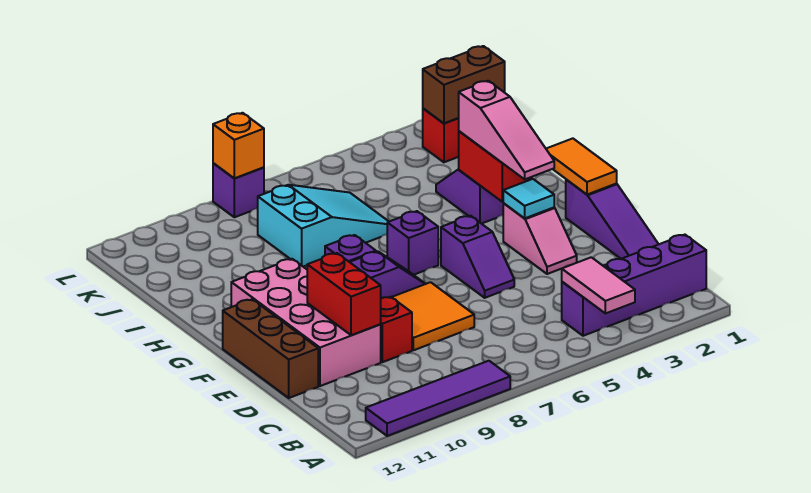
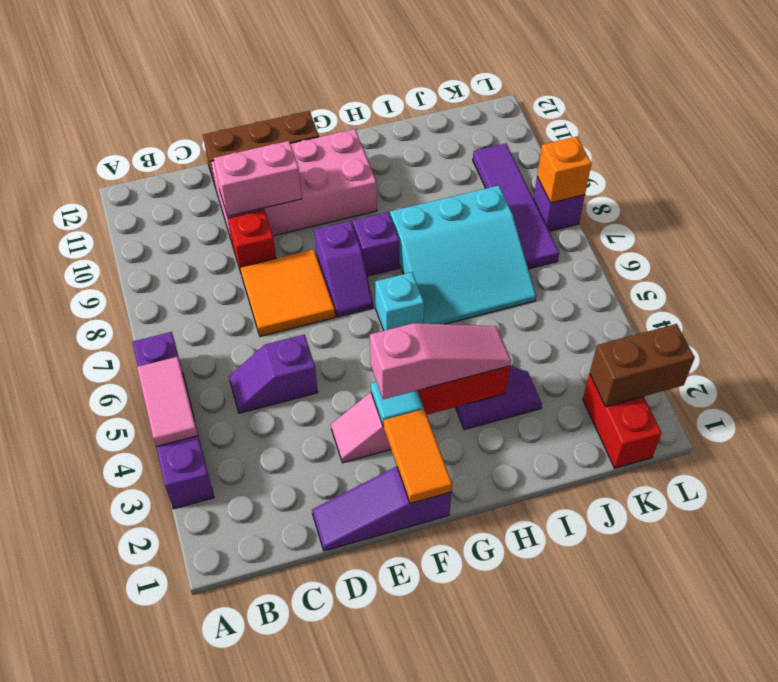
pink tile A4:B4 level 2 -> pink tile A4:A5 level 2
purple tile A8:A11 level 1 -> purple tile K7:K10 level 1
purple brick B1:B4 level 1 -> purple brick A3:A6 level 1
red brick D10:E10 level 2 -> pink brick D10:E10 level 2
purple slope E5:F5 level 1 top F -> purple slope C5:D5 level 1 top D
orange tile F1:G1 level 2 -> orange tile F1:F2 level 2
pink slope F3:H3 level 3 top H -> pink slope F3:H3 level 3 top F
purple brick G6 level 1 -> cyan brick G6 level 1
cyan slope I6:J8 level 1 top 8 -> cyan slope H6:J8 level 1 top 8
brown brick K1:K2 level 2 -> brown brick K2:L2 level 2

